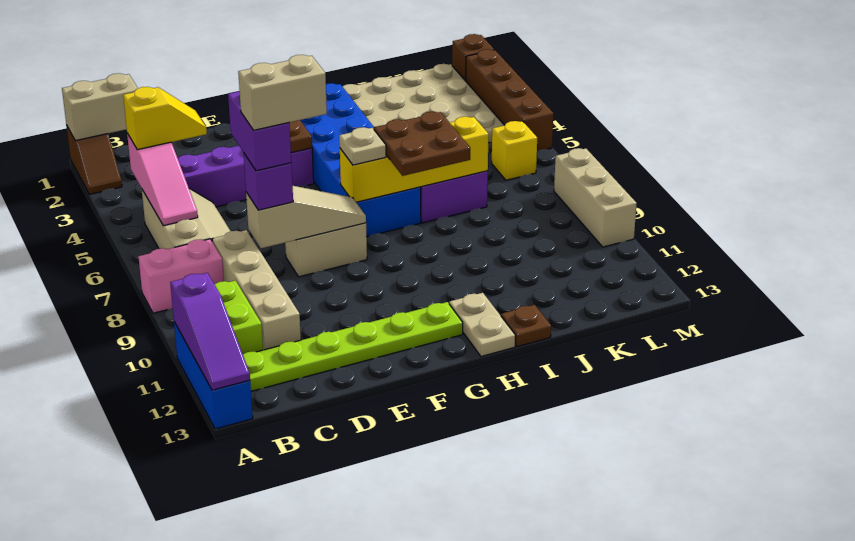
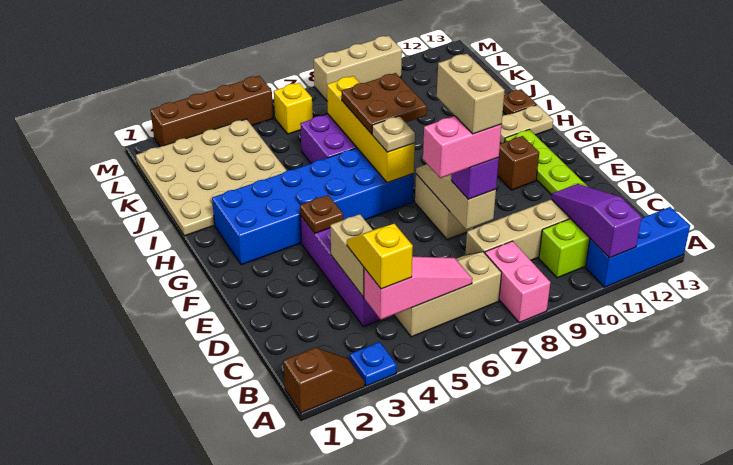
tan brick A1:B1 level 2 -> tan brick C4:D4 level 2
none -> blue plate A3 level 1
purple slope A11:A13 level 2 top 11 -> purple slope A11:C11 level 2 top A
purple brick D7:D8 level 4 -> pink brick D7:D8 level 4
brown brick M1 level 1 -> brown brick F11 level 1

